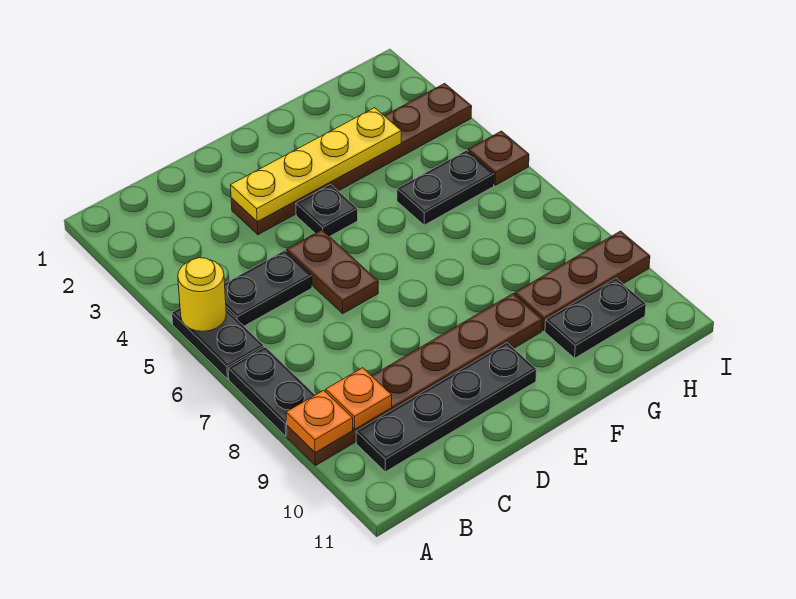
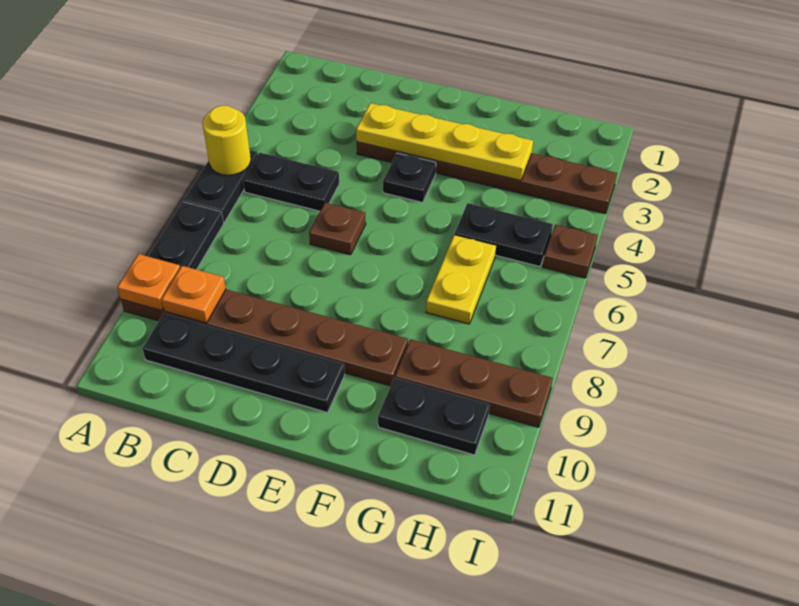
brown plate D5:D6 level 1 -> brown plate D6 level 1
none -> yellow plate G6:G7 level 1

